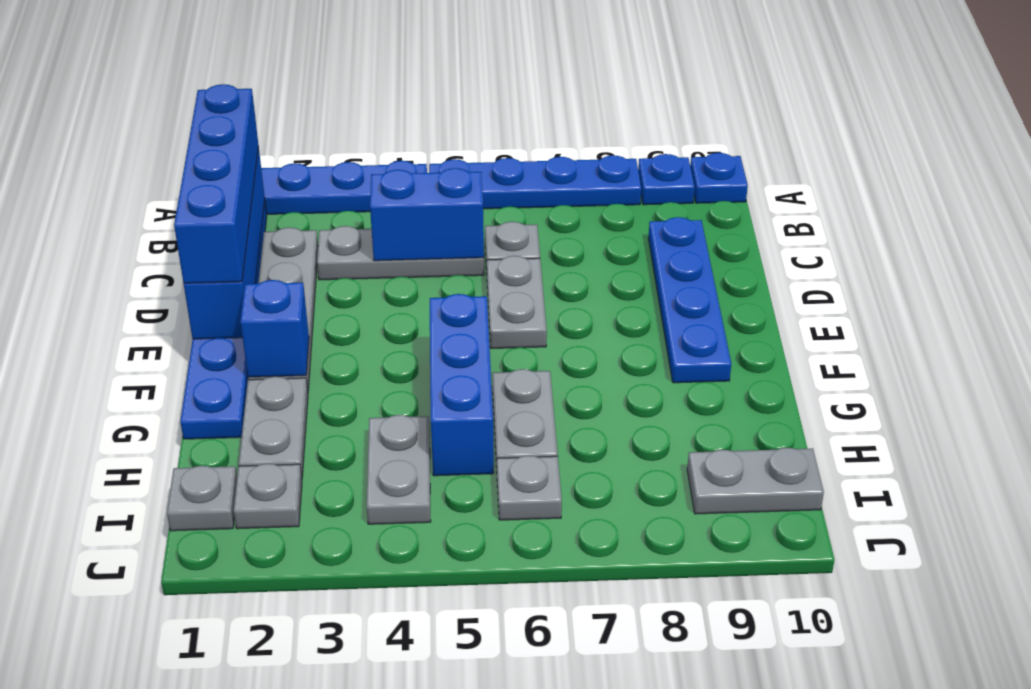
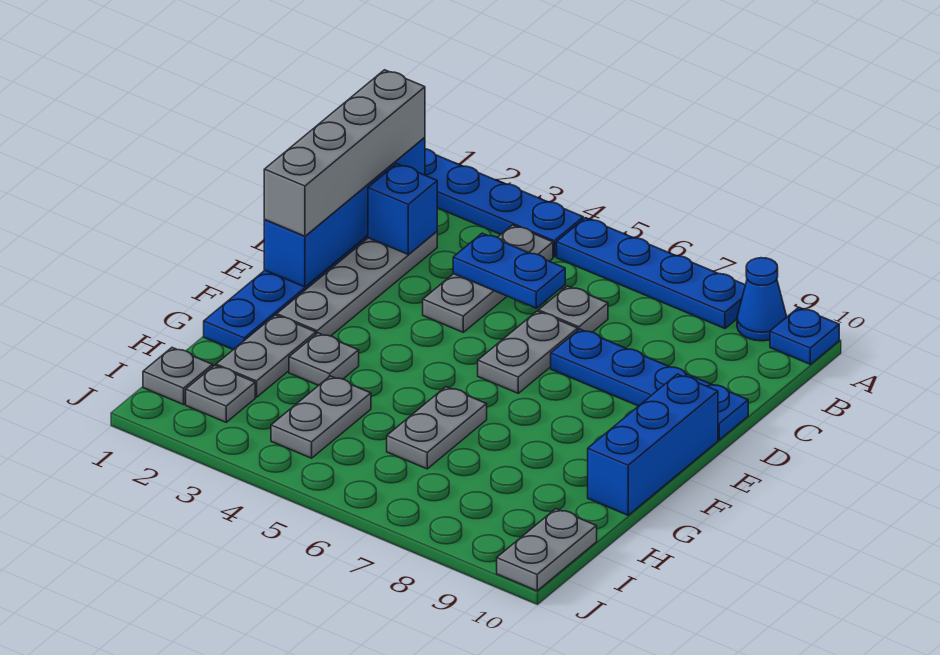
blue plate A9 level 1 -> blue cone A9 level 1
blue brick B1:E1 level 3 -> grey brick B1:E1 level 3
grey plate C3:C5 level 1 -> grey plate B4:D4 level 1
blue brick C4:C5 level 2 -> blue plate C4:C5 level 2
blue plate C9:F9 level 1 -> blue plate D7:D10 level 1
blue brick F2 level 2 -> blue brick C2 level 2
blue brick F5:H5 level 1 -> blue brick E10:G10 level 1
grey plate I6 level 1 -> grey plate G3 level 1
grey plate I9:I10 level 1 -> grey plate I10:J10 level 1

